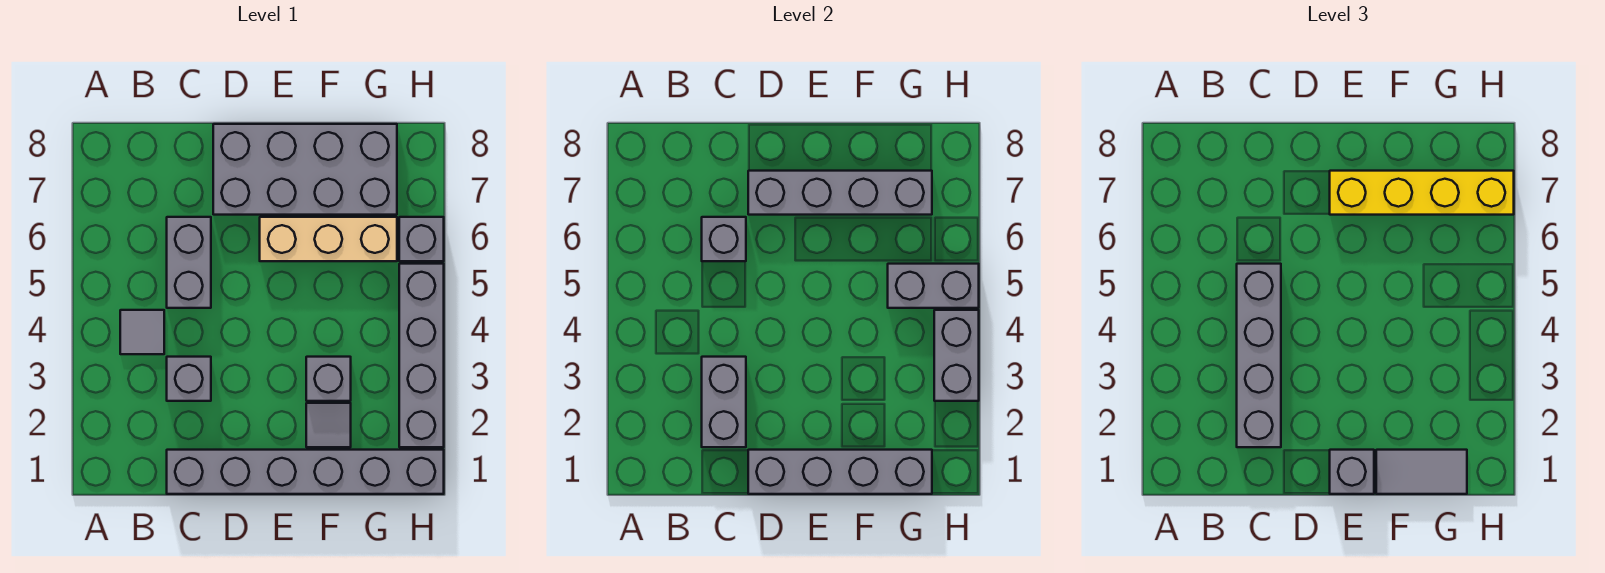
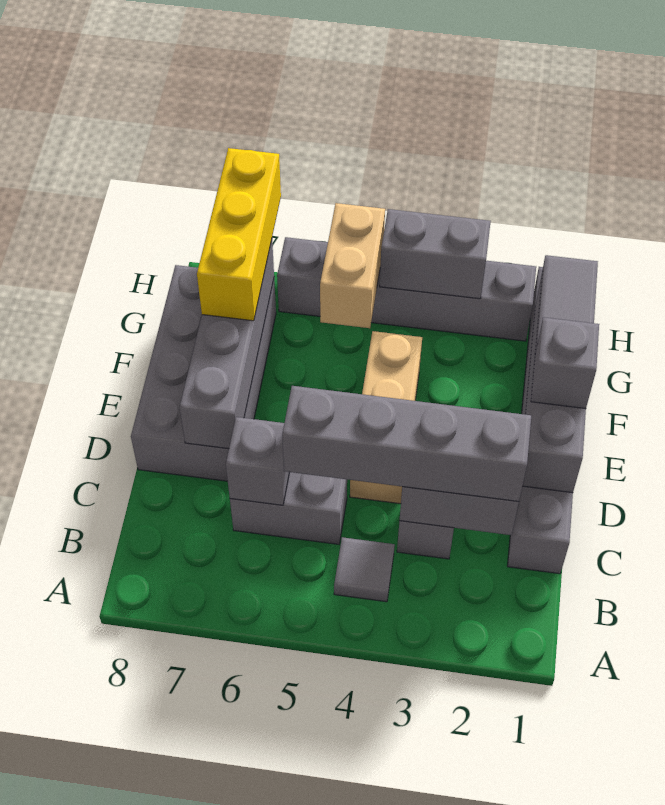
tan brick E6:G6 level 1 -> tan brick D4:F4 level 1
yellow brick E7:H7 level 3 -> yellow brick F7:H7 level 3
grey tile F2 level 1 -> none
grey brick F3 level 1 -> none
grey brick G5:H5 level 2 -> tan brick G5:H5 level 2

